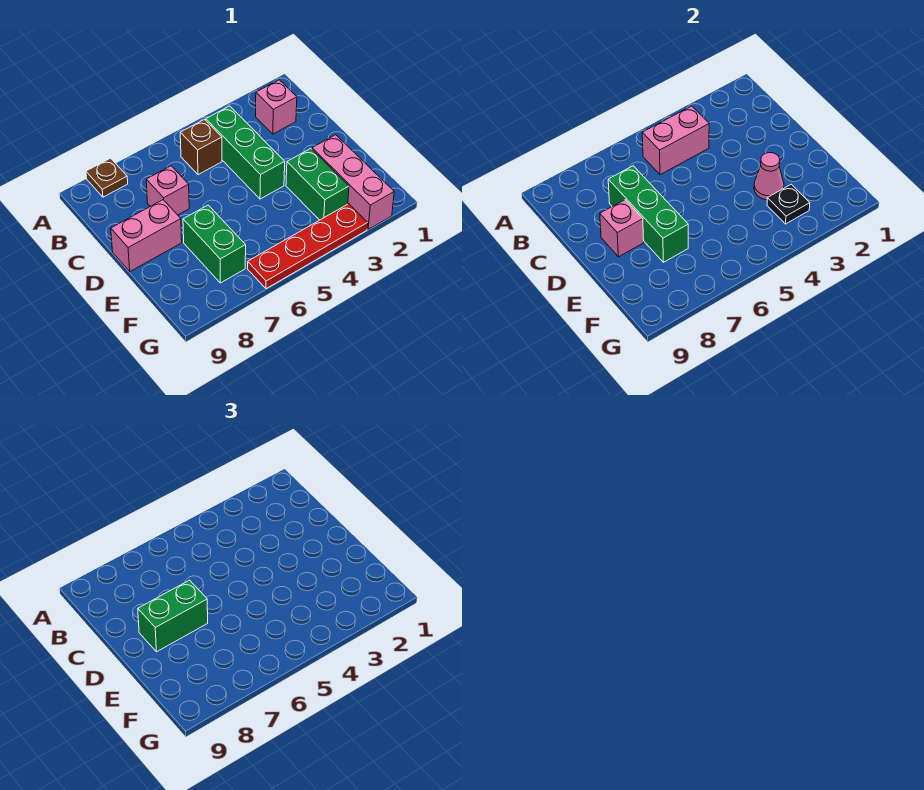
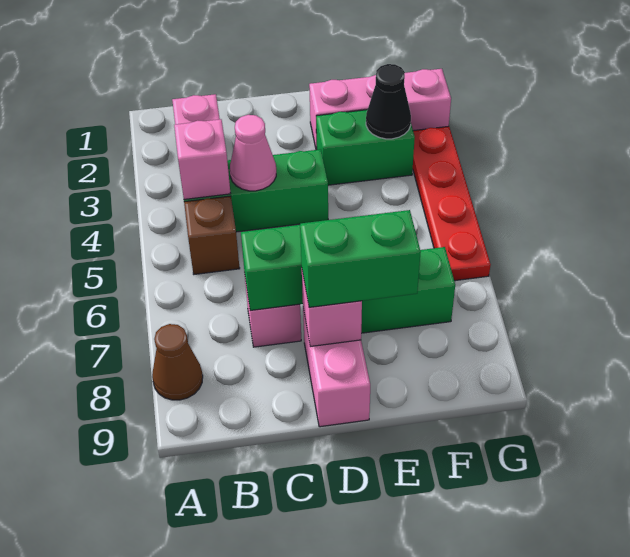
brown plate A8 level 1 -> brown cone A8 level 1
pink brick B4:B5 level 2 -> pink brick B4 level 2
green brick D7:D8 level 3 -> green brick D8:E8 level 3
pink cone E3 level 2 -> pink cone C4 level 2
black plate F3 level 2 -> black cone F3 level 2

